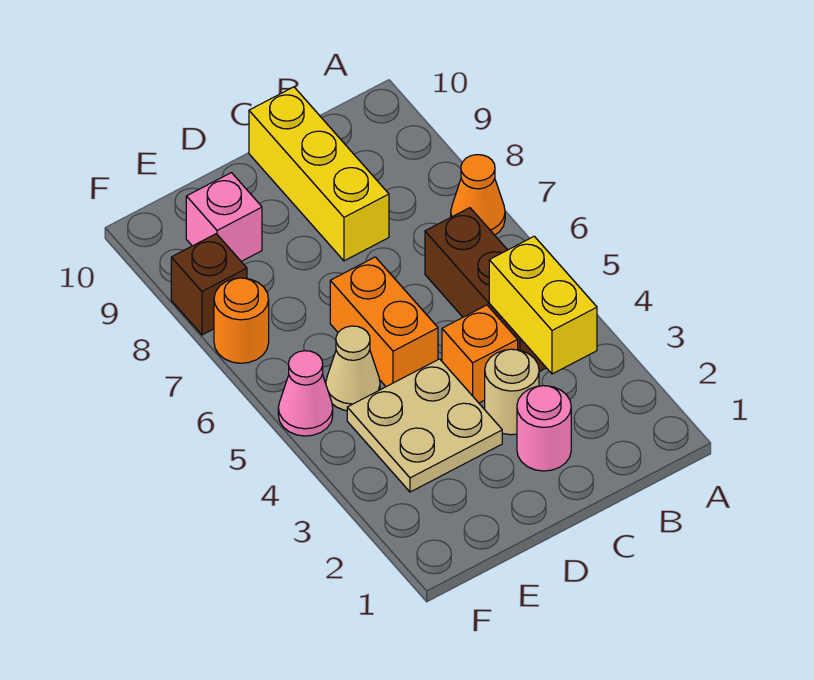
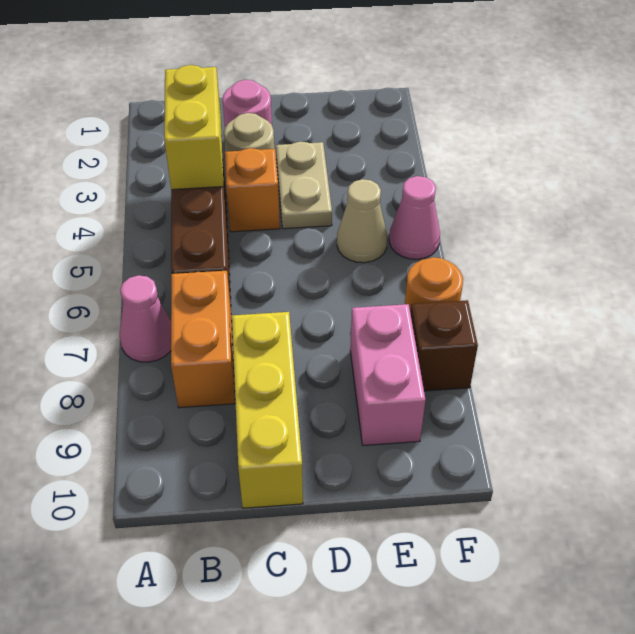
orange cone A7 level 1 -> pink cone A7 level 1
tan plate D3:E4 level 1 -> tan plate D3:D4 level 1
orange brick D5:D6 level 1 -> orange brick B7:B8 level 1
pink brick E9 level 1 -> pink brick E8:E9 level 1

